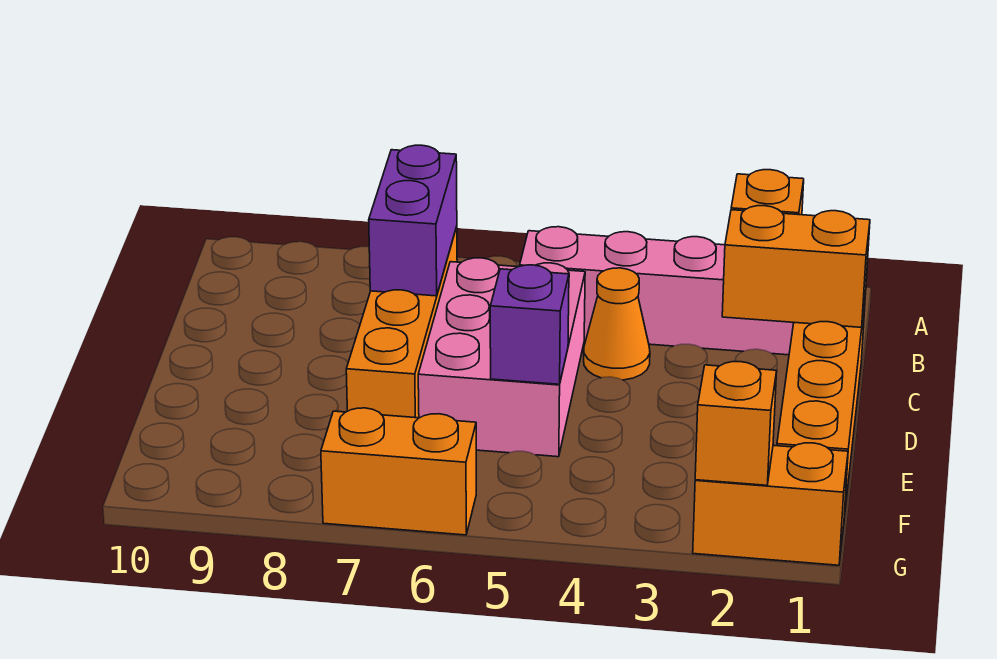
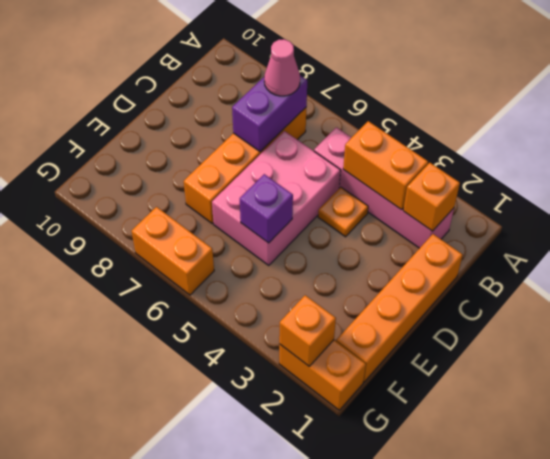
none -> pink cone B7 level 3
orange brick C1:C2 level 2 -> orange brick B3:B4 level 2
orange cone C4 level 1 -> orange plate C4 level 1

